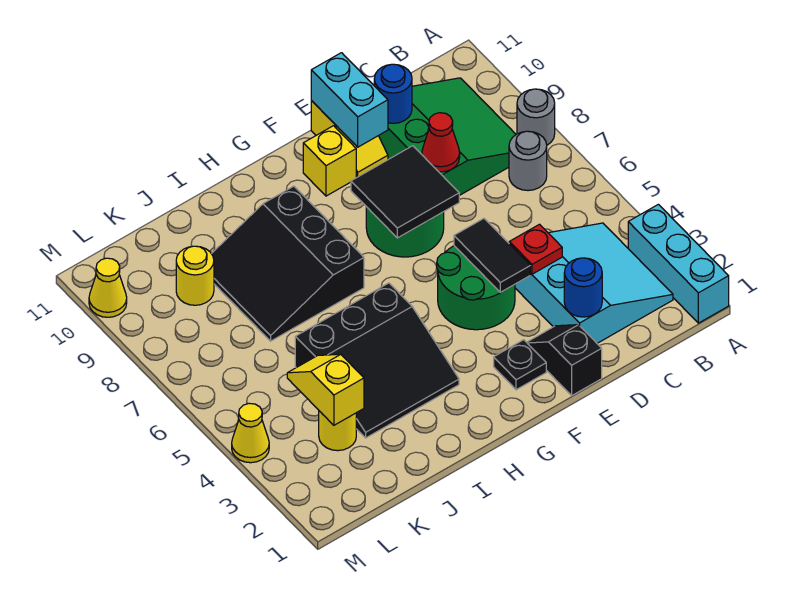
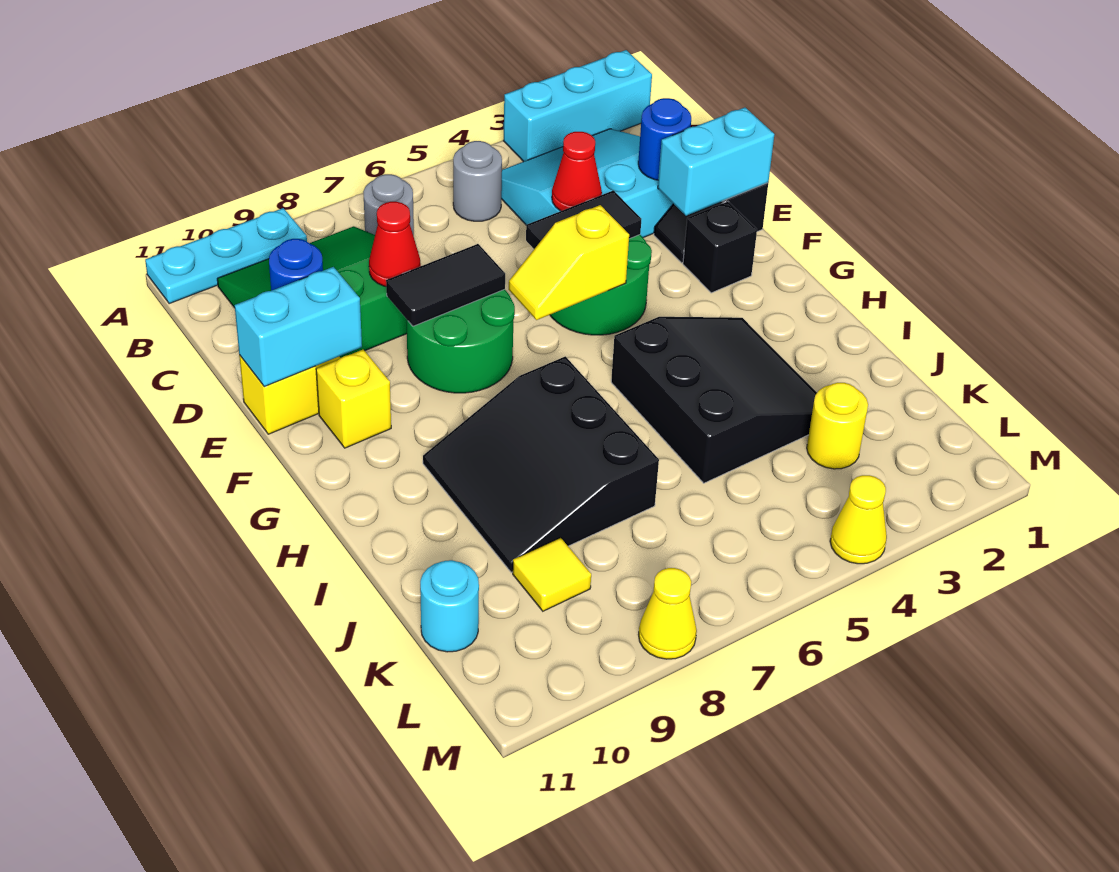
grey round brick A8 level 1 -> grey round brick B5 level 1
none -> cyan plate A9:A11 level 1
red plate D4 level 2 -> red cone D4 level 2
none -> cyan brick E1:E2 level 2
black tile E7:F8 level 2 -> black tile E7:E8 level 2
black plate F2 level 1 -> black brick F2 level 1
black slope H7:J9 level 1 top H -> black slope H7:J9 level 1 top 7
yellow slope K3:K4 level 2 top 3 -> yellow slope F5:F6 level 2 top 5
yellow round brick K9 level 1 -> yellow tile K9 level 1
none -> cyan round brick K11 level 1
yellow cone M10 level 1 -> yellow cone M8 level 1

